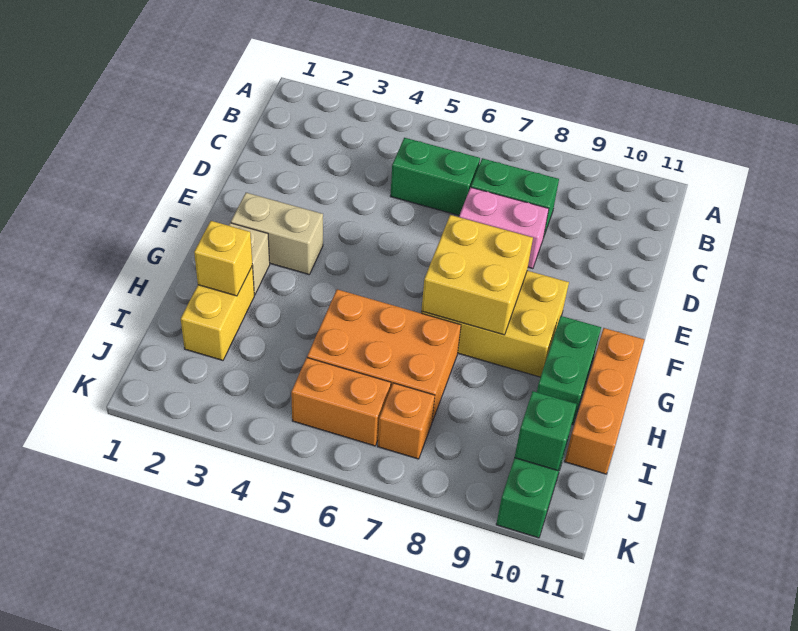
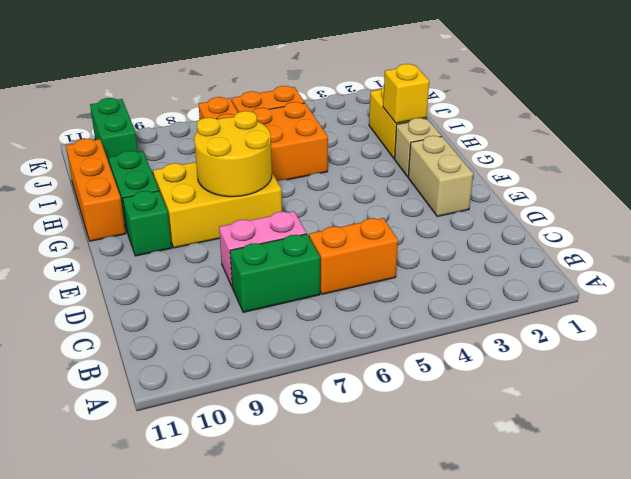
green brick C5:C6 level 1 -> orange brick C5:C6 level 1
tan brick F2:F3 level 1 -> tan brick E2:F2 level 1
yellow brick F7:G8 level 2 -> yellow round brick F7:G8 level 2
green brick J10 level 2 -> green brick F10 level 1

